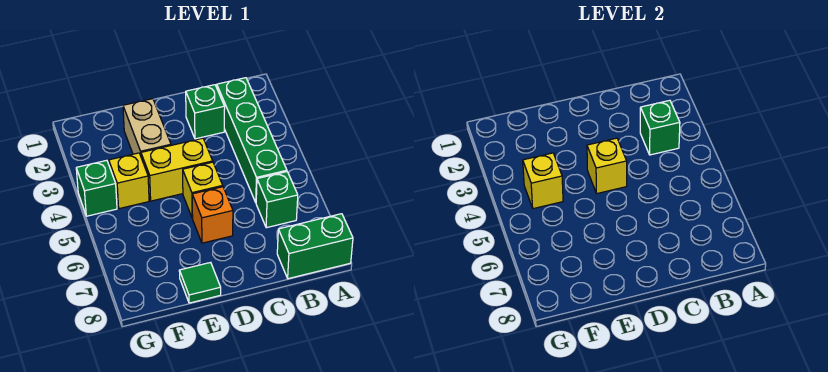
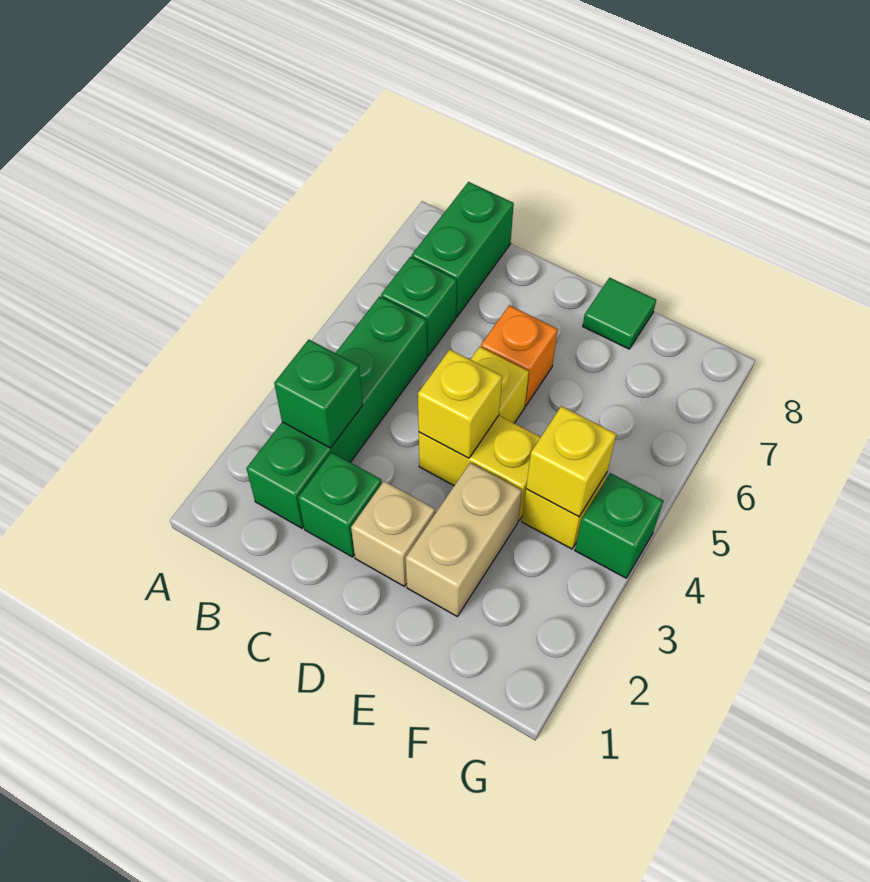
green brick A8:B8 level 1 -> green brick B7:B8 level 1
none -> tan brick D2 level 1

